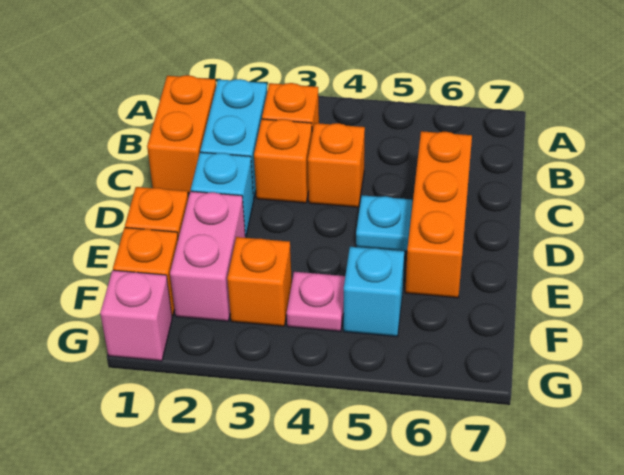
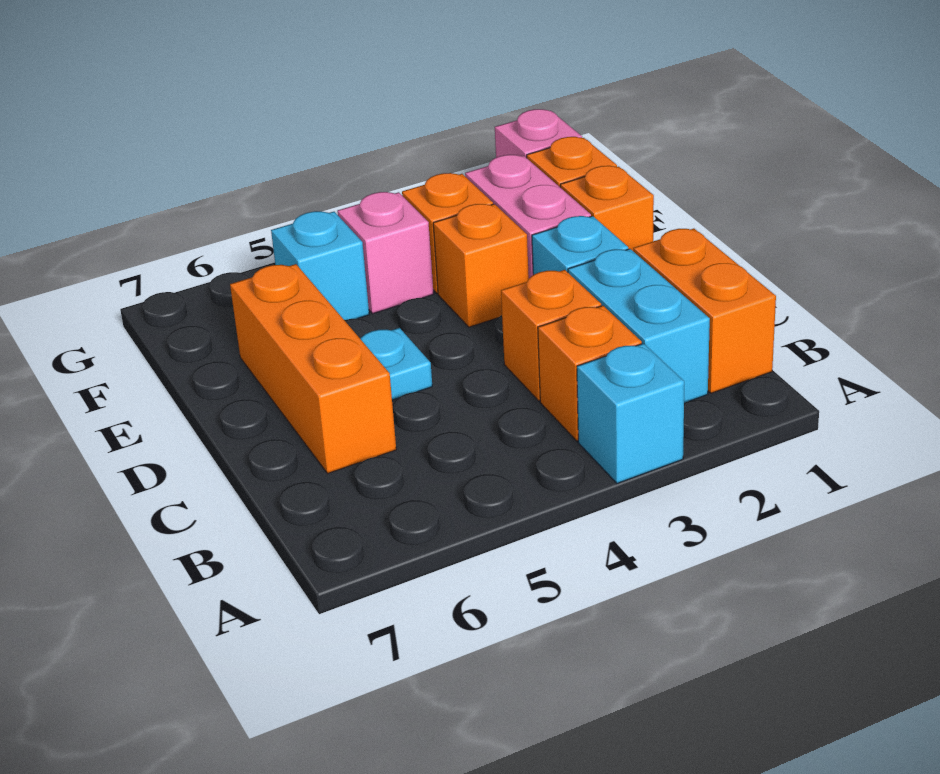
none -> cyan brick A3 level 1
orange brick C4 level 1 -> orange brick E3 level 1
pink plate F4 level 1 -> pink brick F4 level 1

